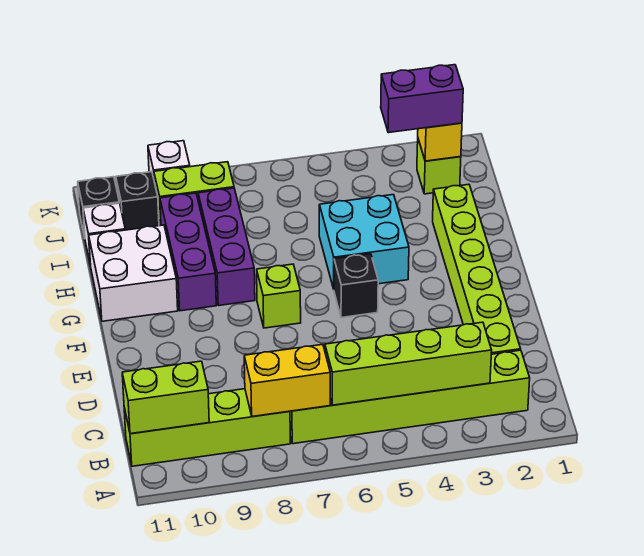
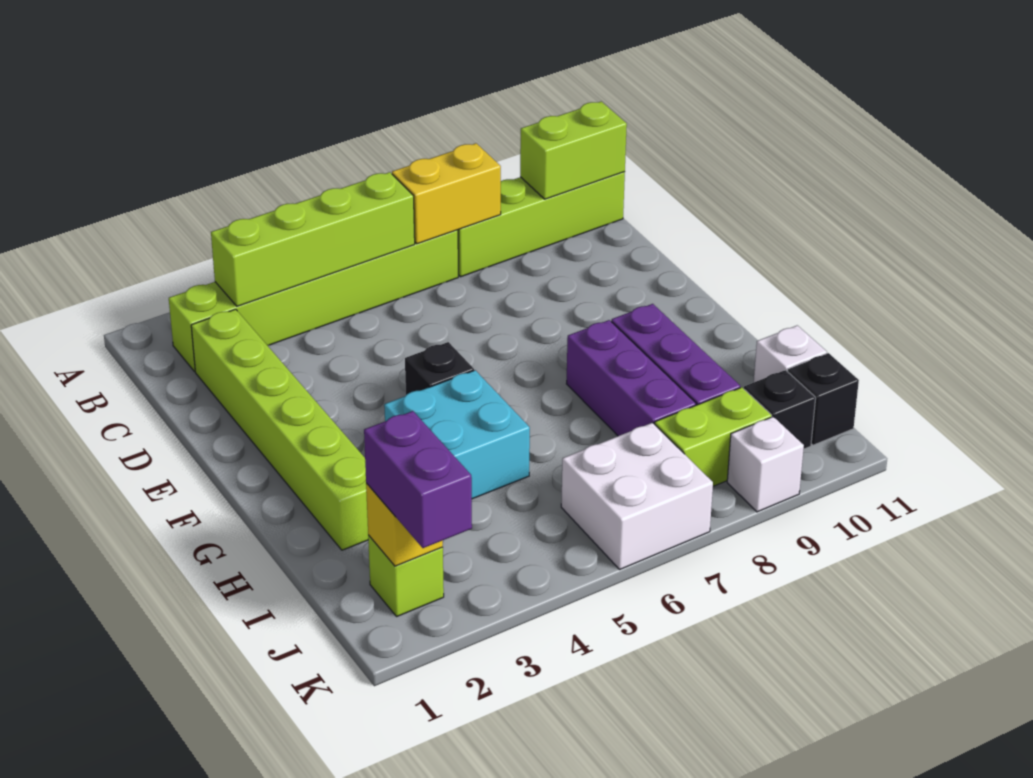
lime brick F7 level 1 -> none
white brick G10:H11 level 1 -> white brick J6:K7 level 1
purple brick J2:J3 level 3 -> purple brick J2:K2 level 3

